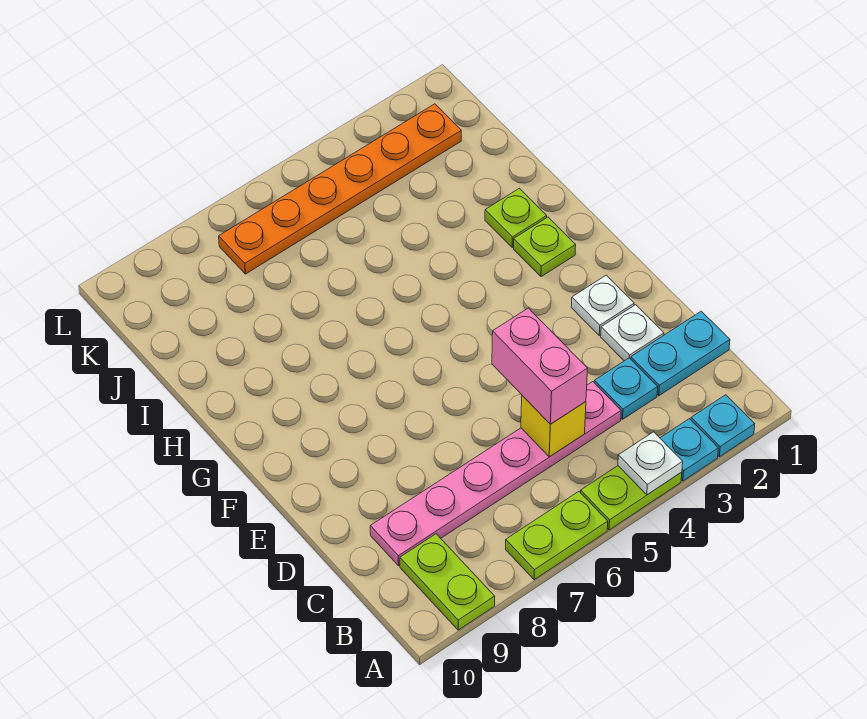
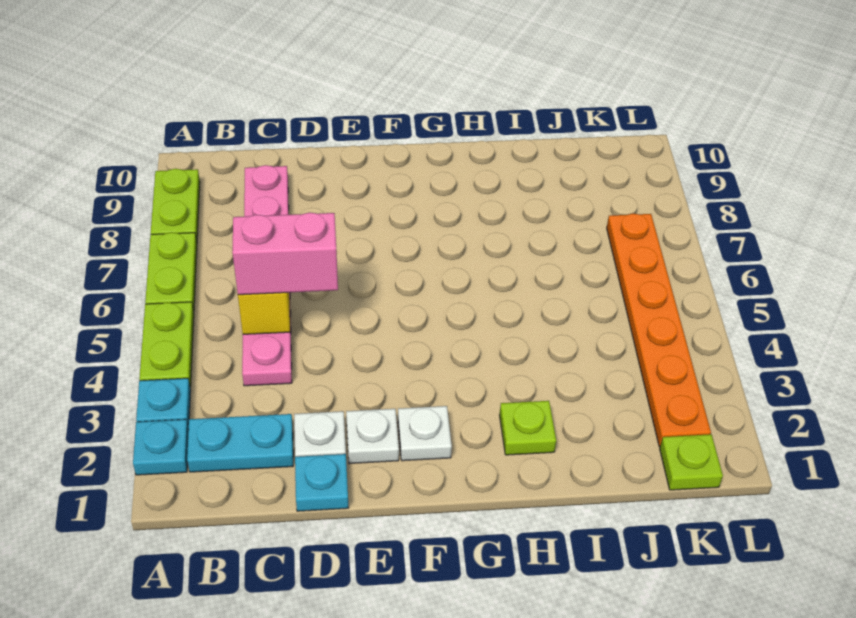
white plate A4 level 2 -> white plate F2 level 1
lime plate A9:B9 level 1 -> lime plate A8:A9 level 1
cyan plate C1:C2 level 1 -> cyan plate B2:C2 level 1
cyan plate C3 level 1 -> cyan plate D1 level 1
lime plate G2 level 1 -> lime plate K1 level 1

